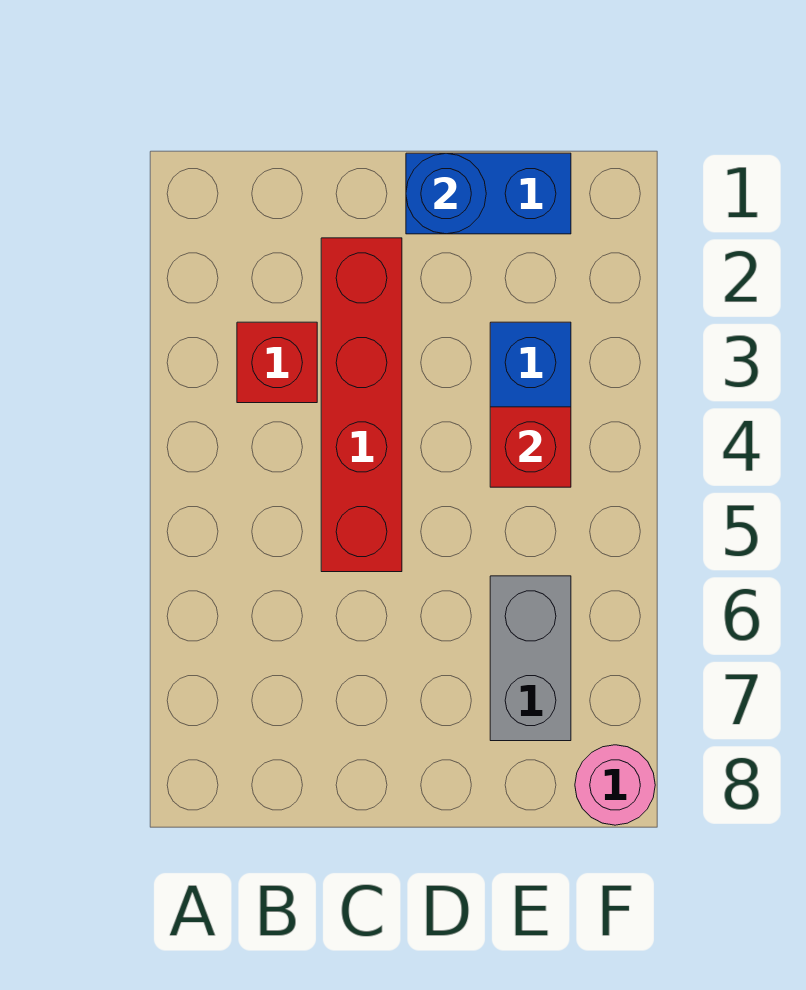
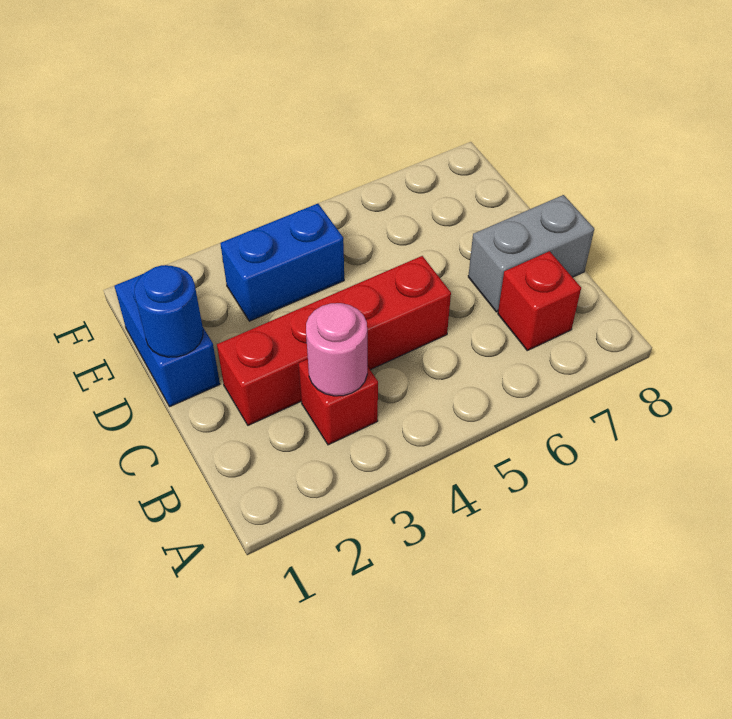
red brick E4 level 2 -> red brick B7 level 1
grey brick E6:E7 level 1 -> grey brick C7:C8 level 1
pink round brick F8 level 1 -> pink round brick B3 level 2

